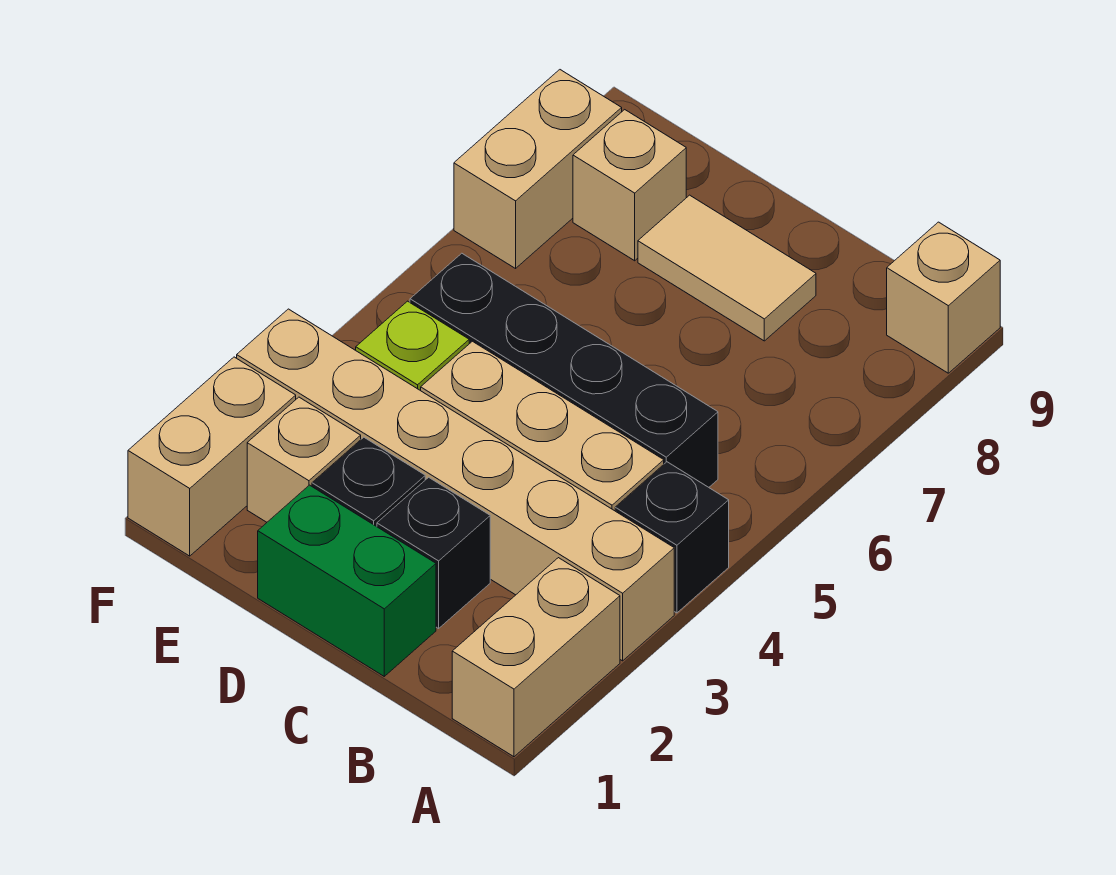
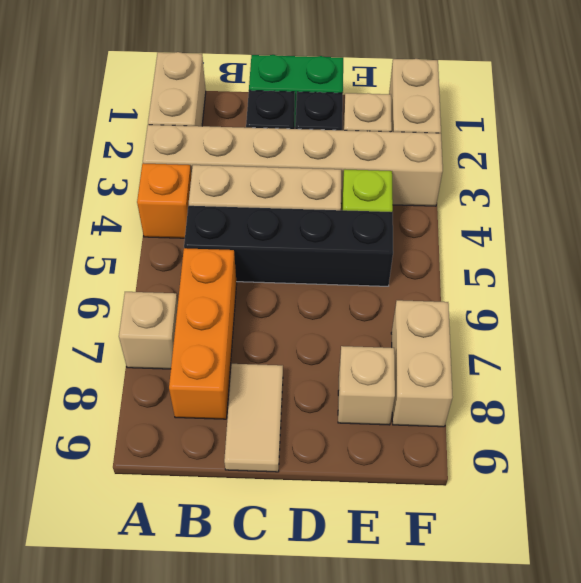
black brick A4 level 1 -> orange brick A4 level 1
tan brick A9 level 1 -> tan brick A7 level 1
none -> orange brick B6:B8 level 1
tan tile C8:D8 level 1 -> tan tile C8:C9 level 1

